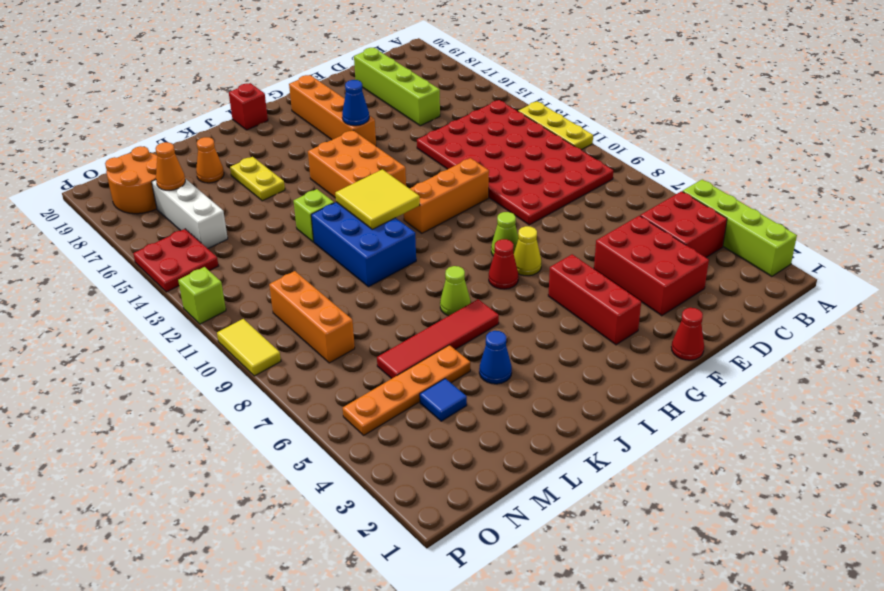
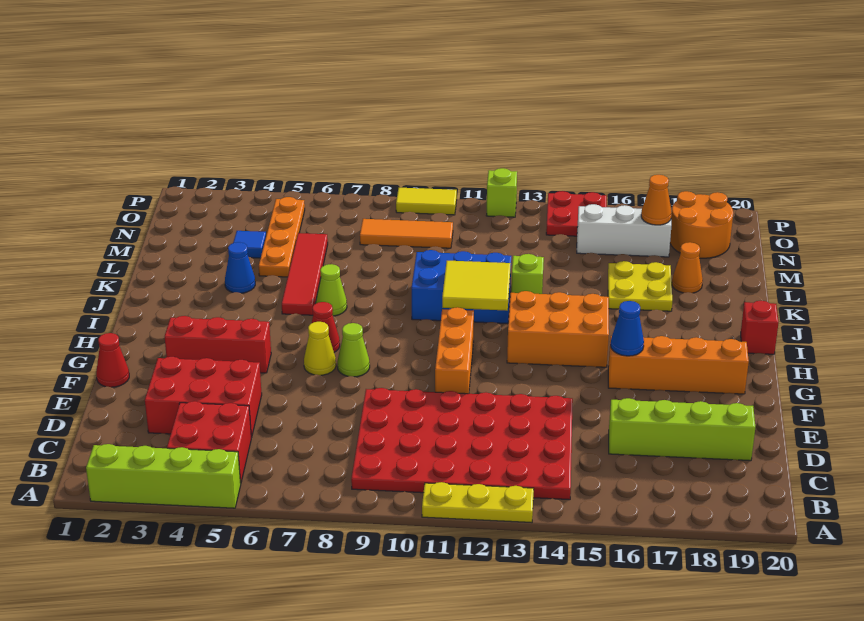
yellow plate K16:K17 level 1 -> yellow plate K16:L17 level 1
orange brick N8:N10 level 1 -> orange tile N8:N10 level 1

